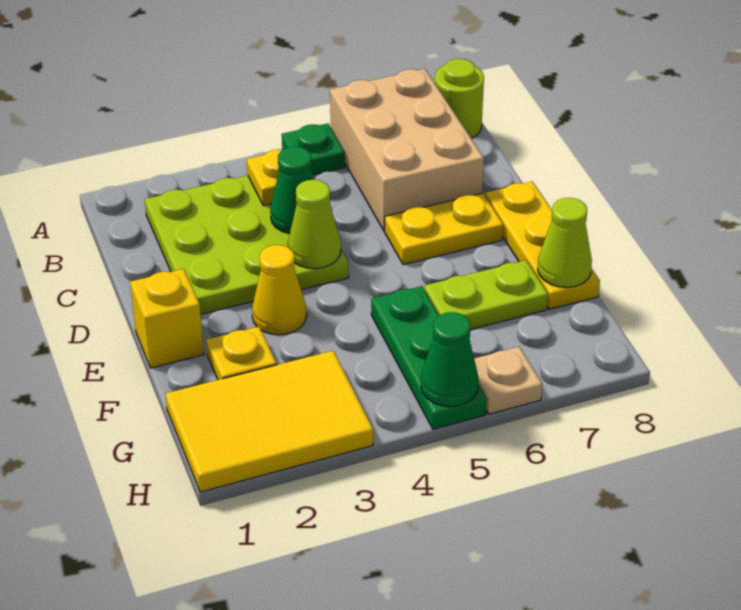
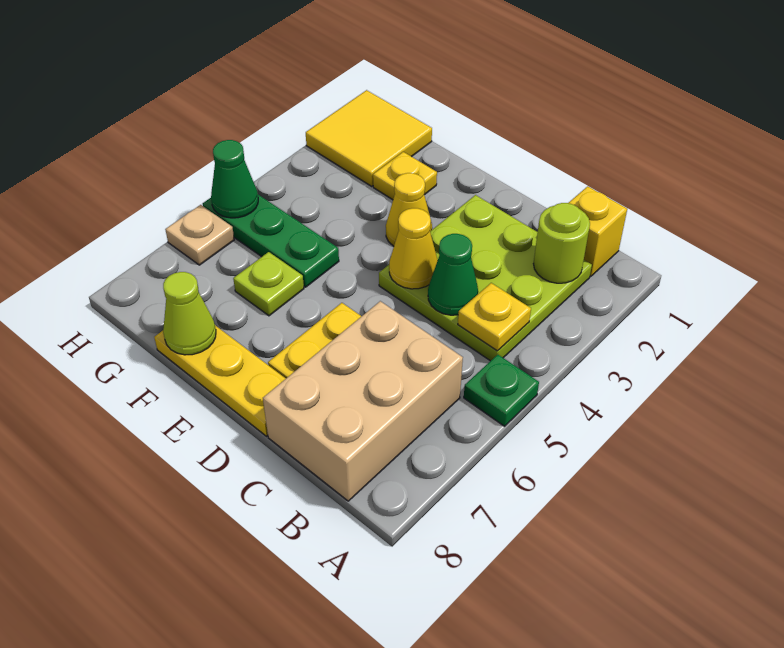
tan brick A6:C7 level 1 -> tan brick B6:C8 level 1
lime round brick A8 level 1 -> lime round brick B2 level 2
lime cone D4 level 2 -> yellow cone D4 level 2
yellow brick E1 level 1 -> yellow brick B1 level 1
lime plate F6:F7 level 1 -> lime plate F6 level 1
yellow tile G1:H3 level 1 -> yellow tile G1:H2 level 1

